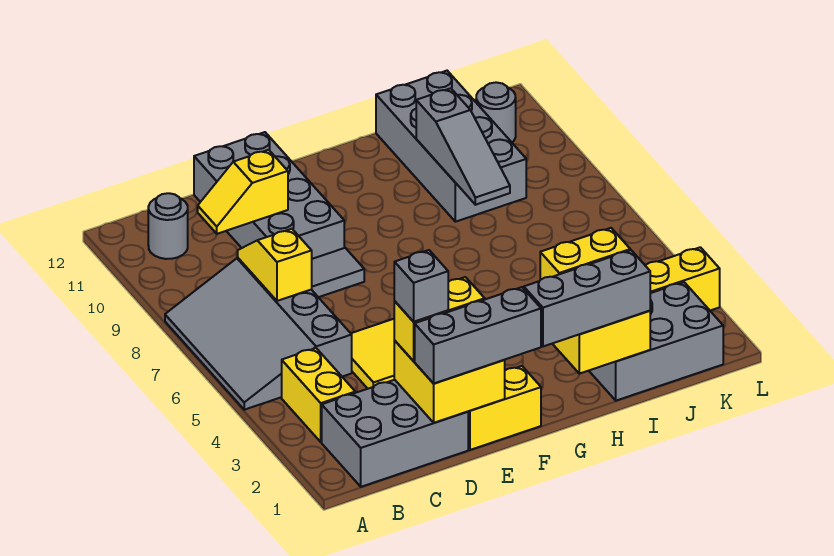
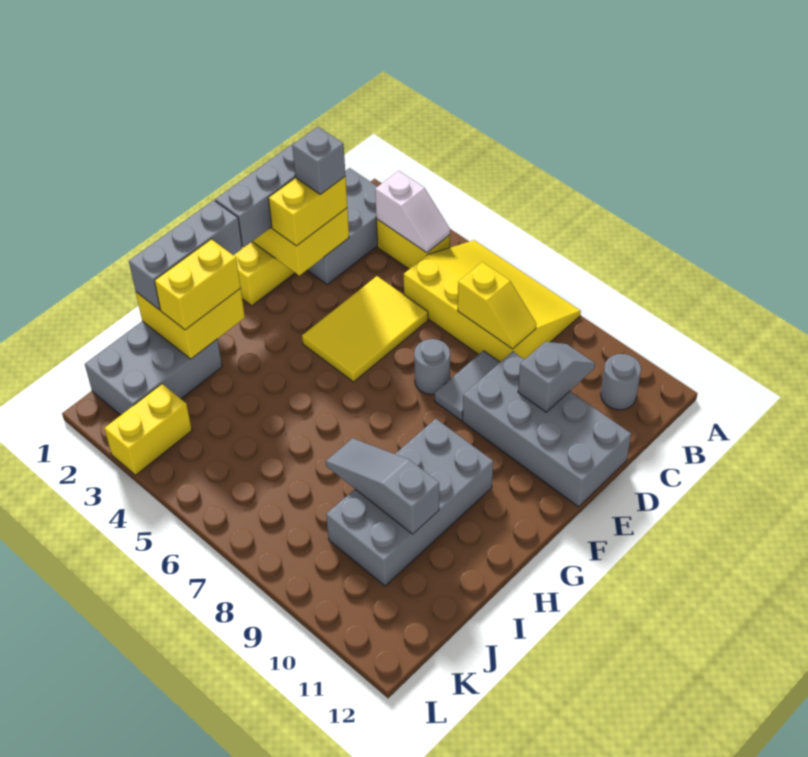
grey slope A5:C8 level 1 top C -> yellow slope A5:C8 level 1 top C
none -> white slope B3:B4 level 2 top 3
yellow slope C10:D10 level 2 top D -> grey slope C10:D10 level 2 top D
grey brick I9:J12 level 1 -> grey brick G9:J10 level 1
grey round brick K11 level 1 -> grey round brick E7 level 1

